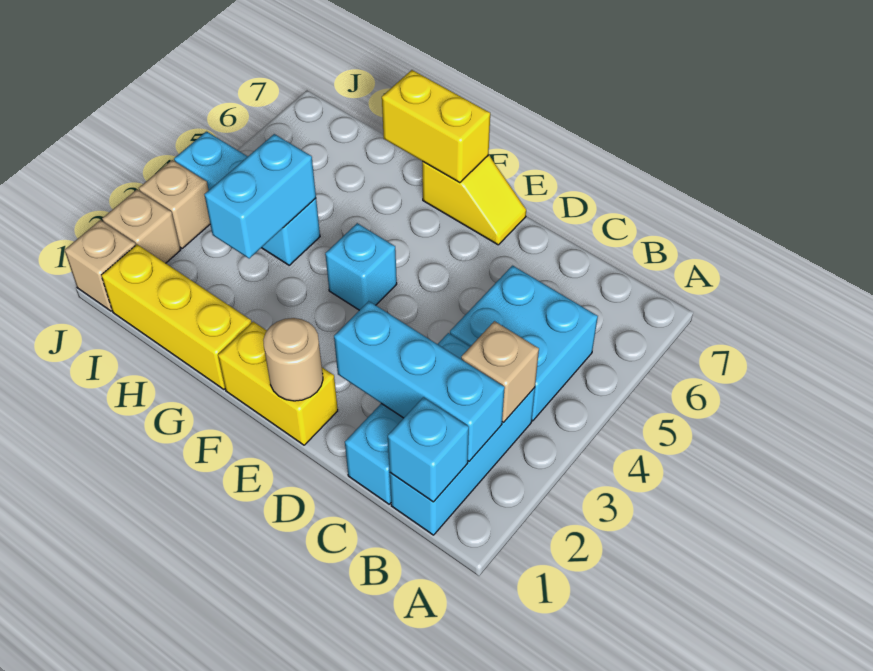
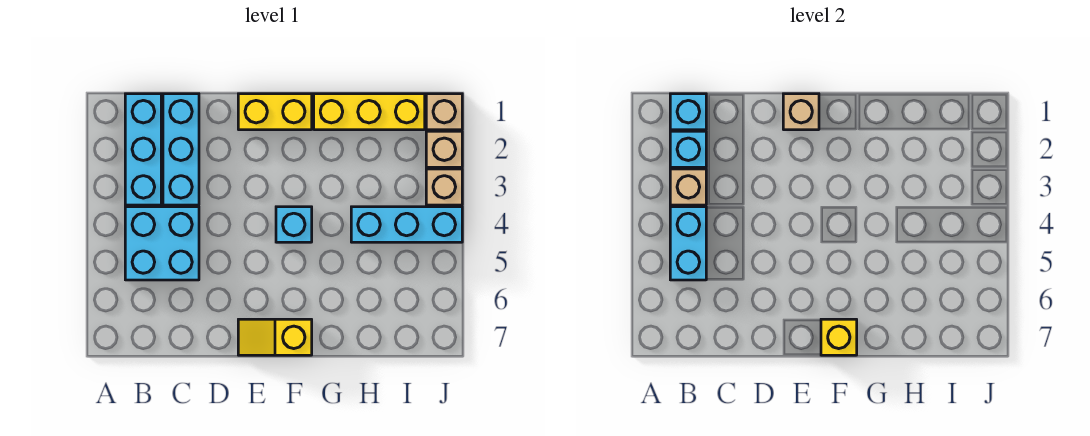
cyan brick B2:D2 level 2 -> cyan brick B2 level 2
tan round brick E1 level 2 -> tan brick E1 level 2
yellow brick F7:G7 level 2 -> yellow brick F7 level 2
cyan brick H3:H4 level 2 -> cyan brick B4:B5 level 2

